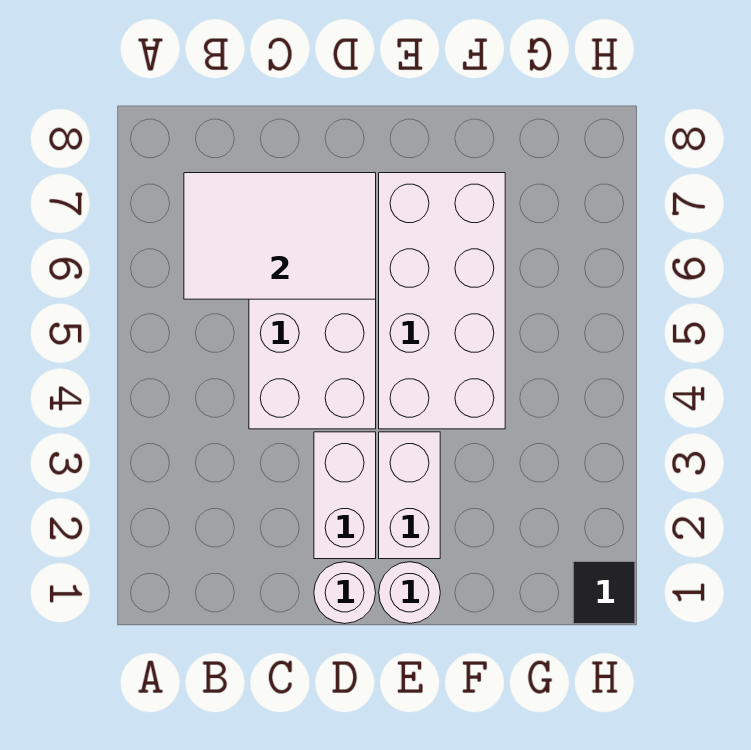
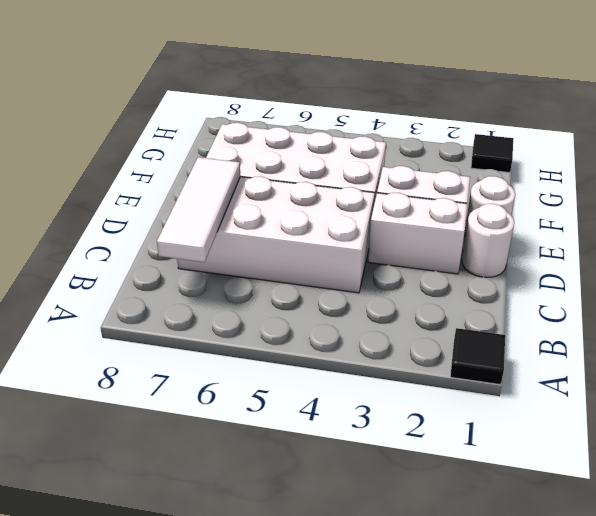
none -> black tile A1 level 1
white tile B6:D7 level 2 -> white tile B7:D7 level 2

